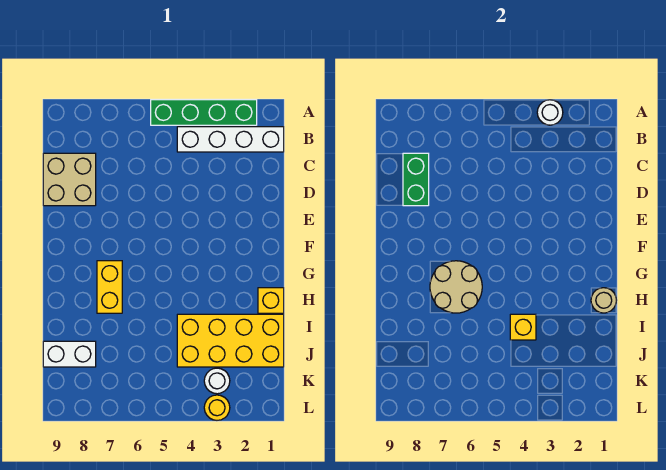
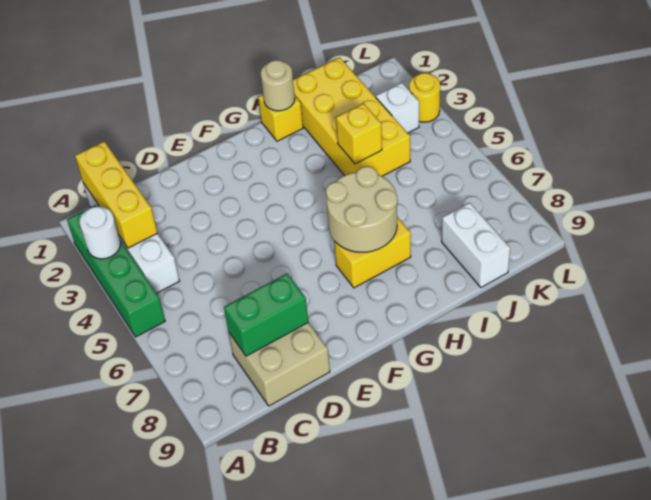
none -> yellow brick B1:B3 level 2
white round brick K3 level 1 -> white brick K3 level 1

